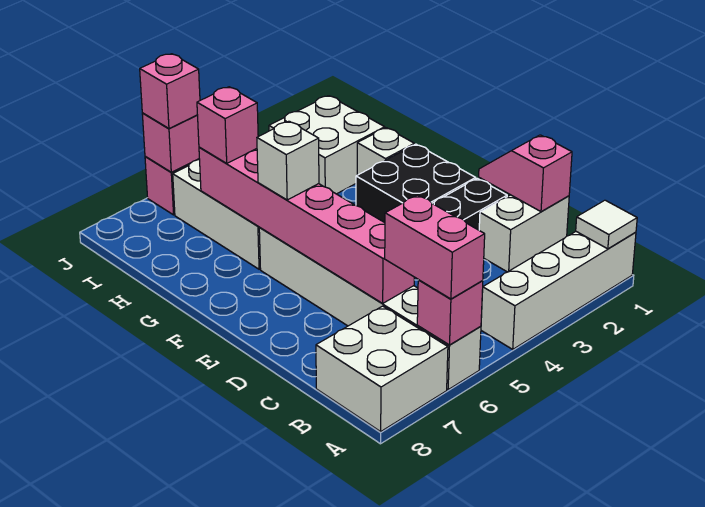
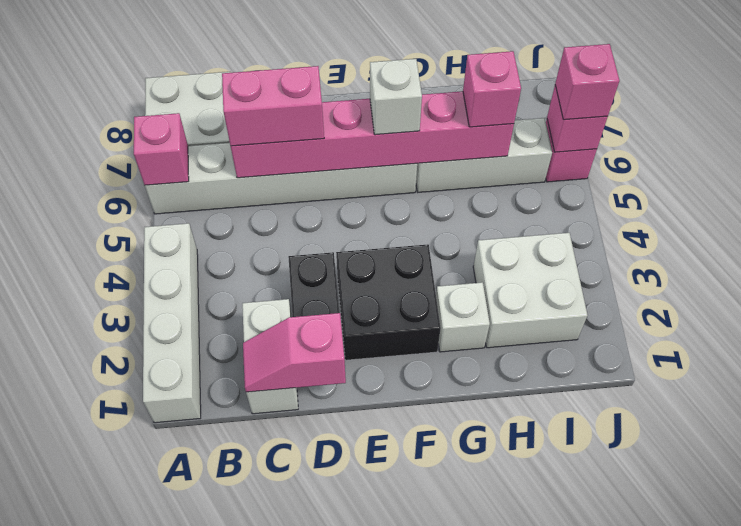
white tile A1 level 2 -> none
pink brick A6:B6 level 3 -> pink brick C6:D6 level 3
pink slope C1:D1 level 2 top C -> pink slope C1:D1 level 2 top D

